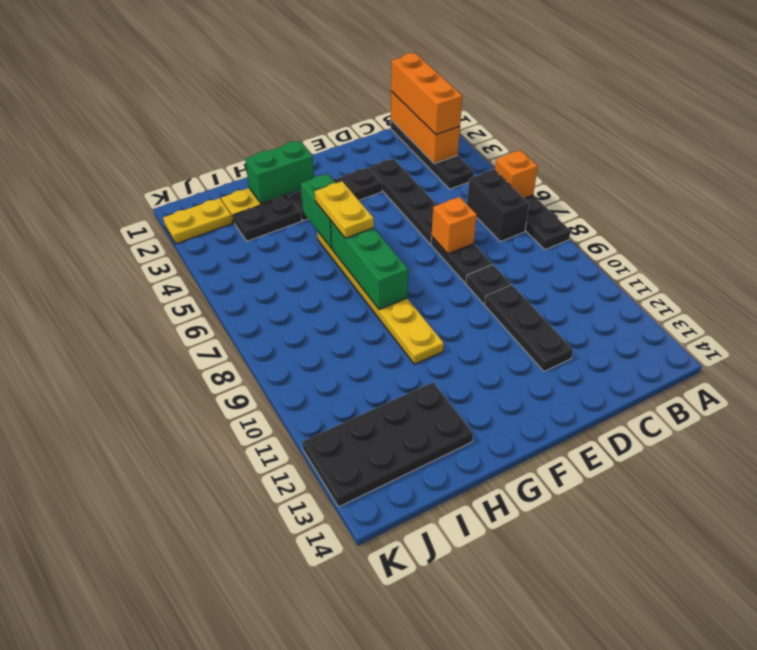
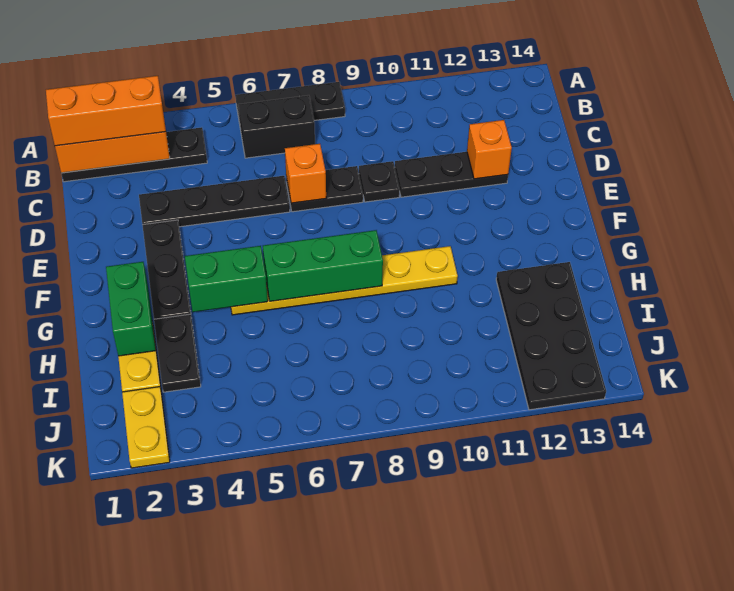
orange brick A6 level 2 -> orange brick D12 level 2
yellow plate G5:G6 level 3 -> none

